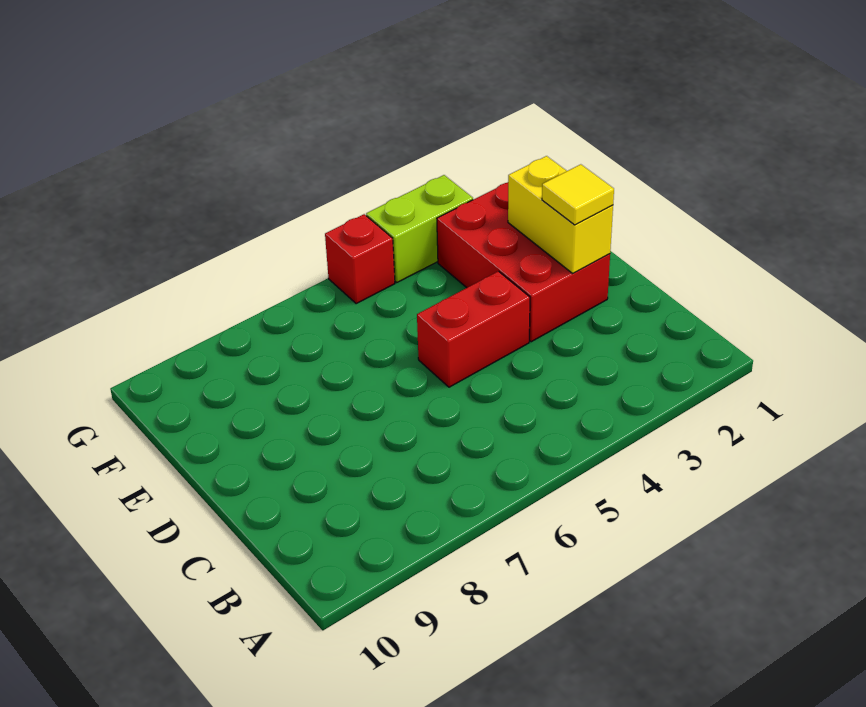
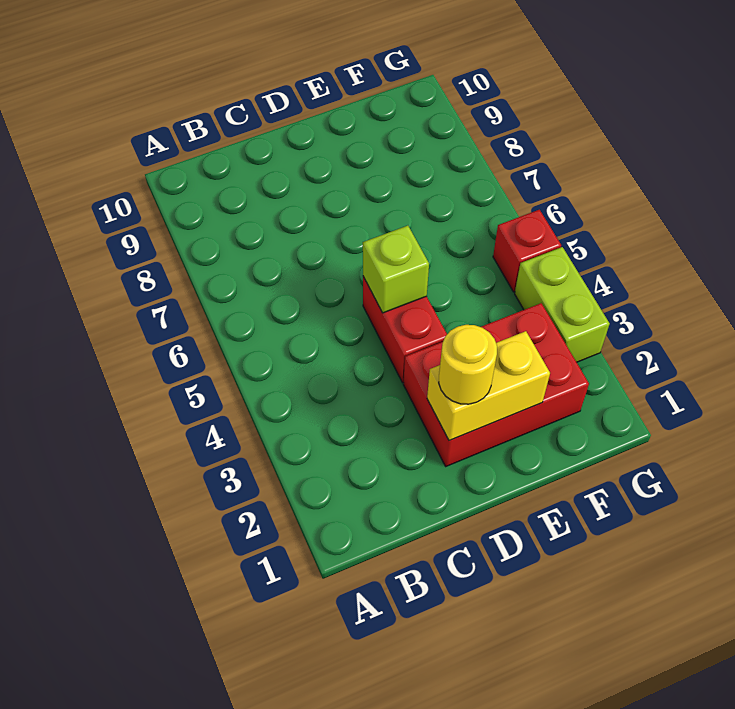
yellow tile D2 level 3 -> yellow round brick D2 level 3
none -> lime brick D5 level 2

